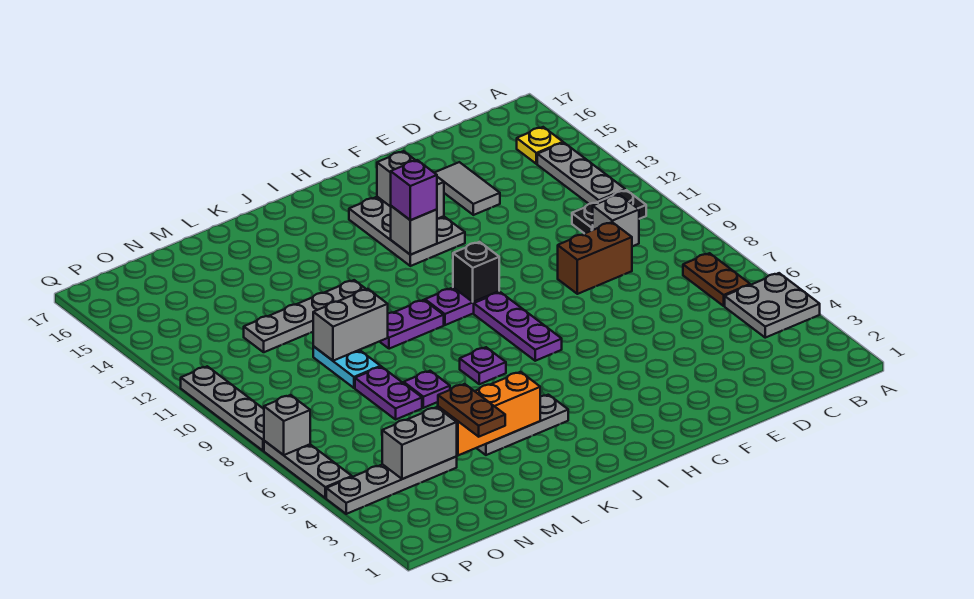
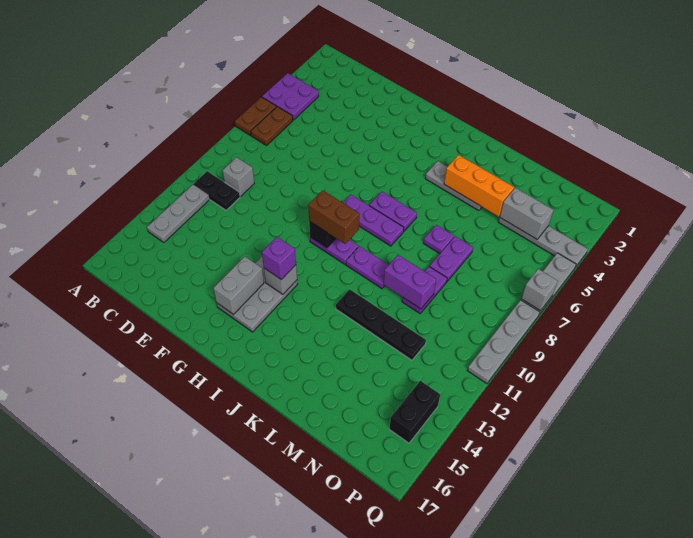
grey plate A4:B5 level 1 -> purple plate A4:B5 level 1
yellow plate B15 level 1 -> none
brown brick D9:E9 level 1 -> brown brick H10:I10 level 3
grey tile E14:E15 level 1 -> none
purple plate H7:H9 level 1 -> purple plate H8:J8 level 1
purple plate J7 level 1 -> purple plate I7:J7 level 1
grey plate K12:N12 level 1 -> black plate K12:N12 level 1
grey brick L10:M10 level 2 -> purple brick L10:M10 level 2
brown plate M3:M4 level 3 -> brown plate A6:A7 level 1
cyan plate M9:M10 level 1 -> purple plate M9:M10 level 1
none -> black brick P14:P15 level 1

